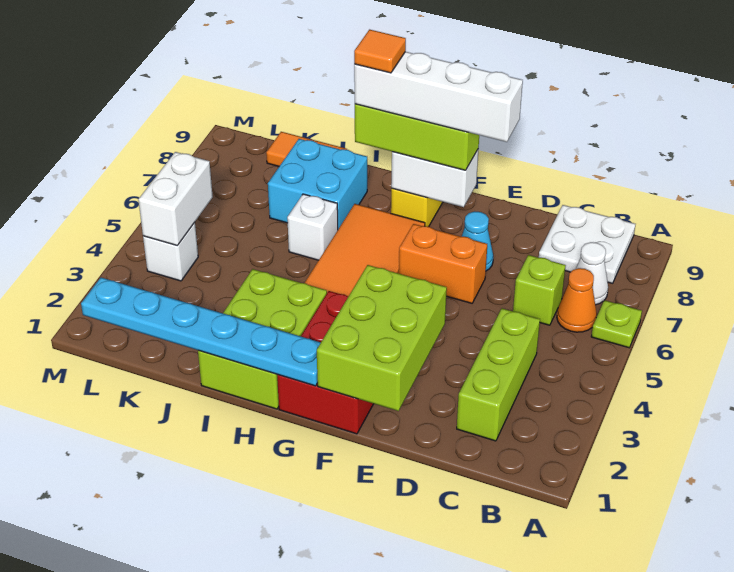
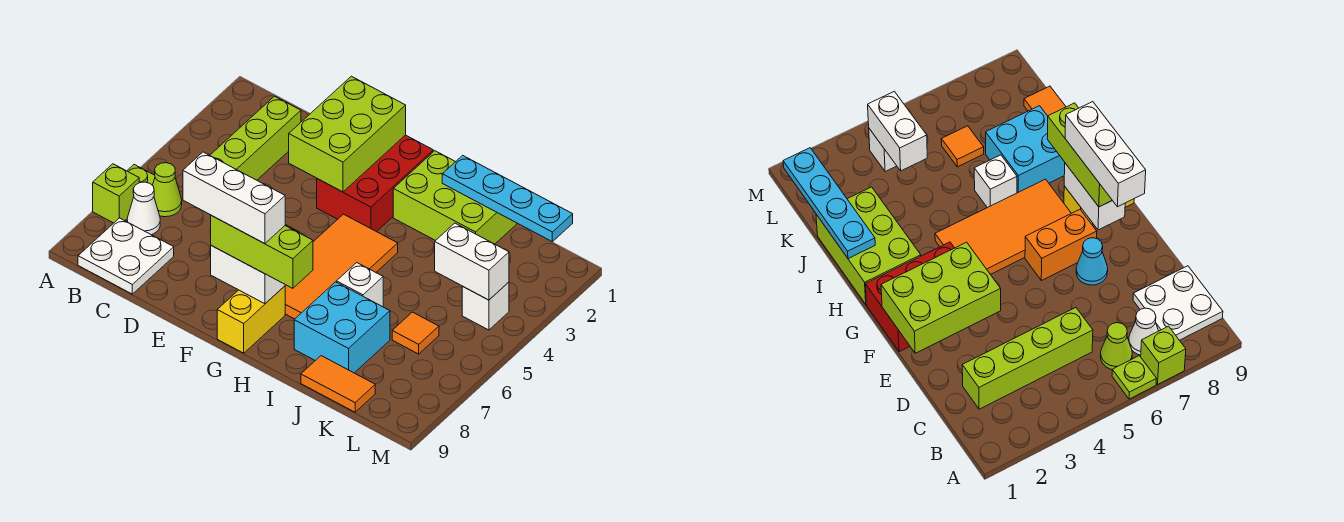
orange cone B6 level 1 -> lime cone B6 level 1
lime brick C2:C4 level 1 -> lime brick C2:C5 level 1
lime brick C6 level 1 -> lime brick A7 level 1
orange brick E6:F6 level 1 -> orange brick F6:F7 level 1
white brick E8:H8 level 4 -> white brick E8:G8 level 4
cyan plate G1:L1 level 2 -> cyan plate I1:L1 level 2
lime brick H1:I3 level 1 -> lime brick H1:J2 level 1
orange tile H8 level 5 -> orange tile K6 level 1
white brick L4:L5 level 2 -> white brick K4:L4 level 2

